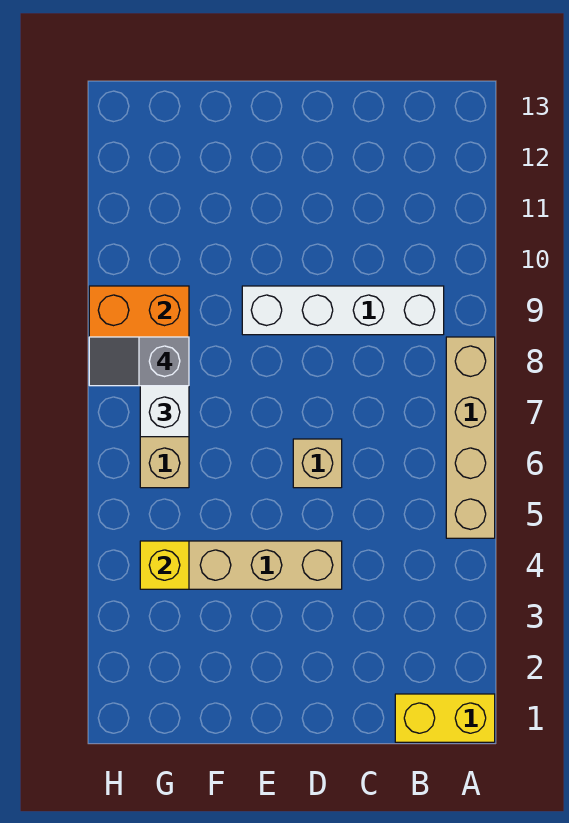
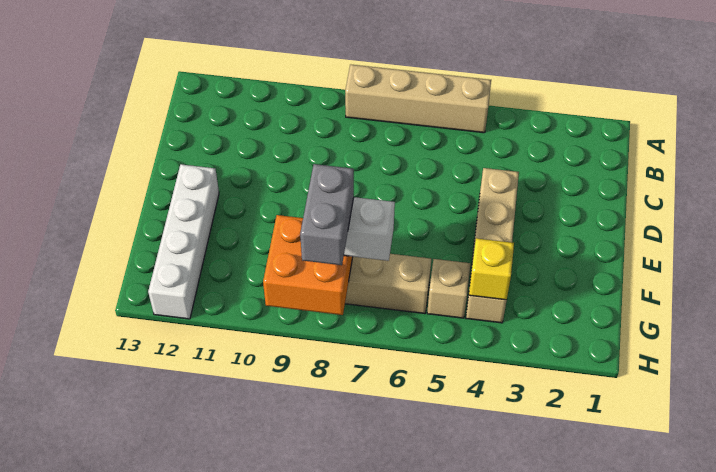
yellow brick A1:B1 level 1 -> none
white brick B9:E9 level 1 -> white brick E12:H12 level 1
tan brick D6 level 1 -> tan brick G5 level 1
grey slope G8:H8 level 4 top G -> grey brick G8:H8 level 4

